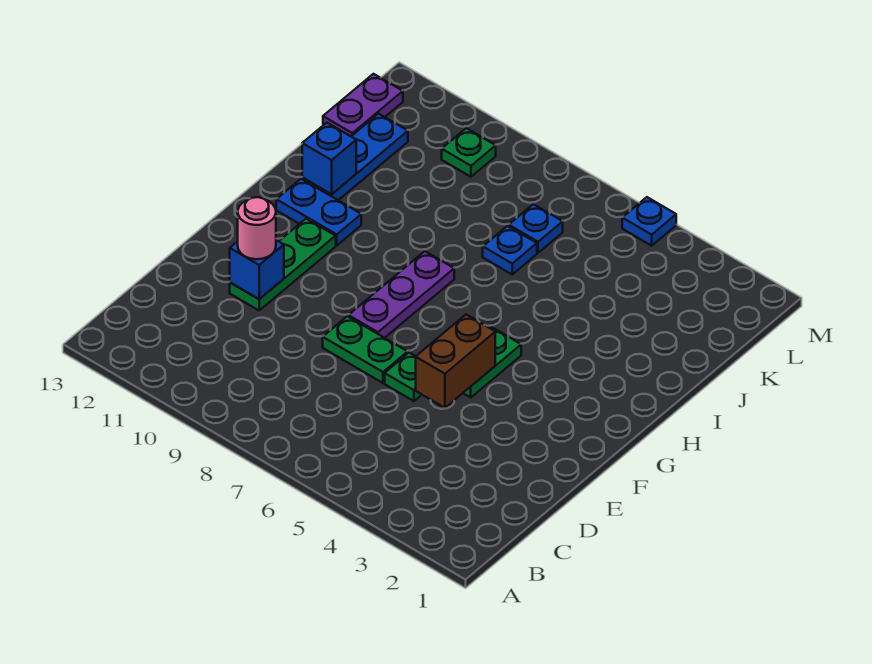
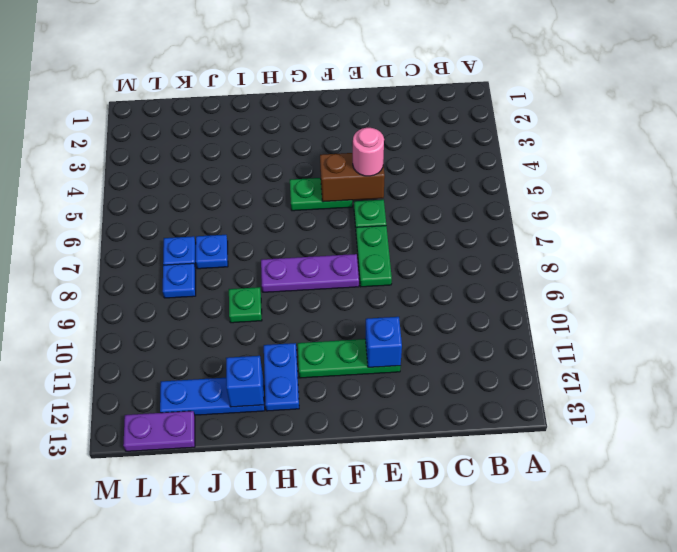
pink round brick E11 level 3 -> pink round brick E5 level 3
green plate L10 level 1 -> green plate I9 level 1
blue plate M5 level 1 -> blue plate K8 level 1

